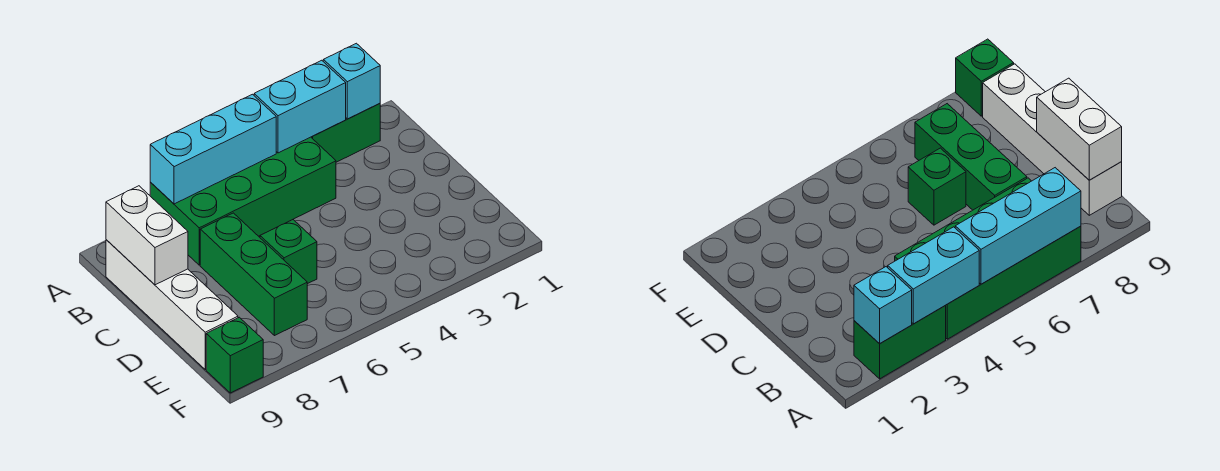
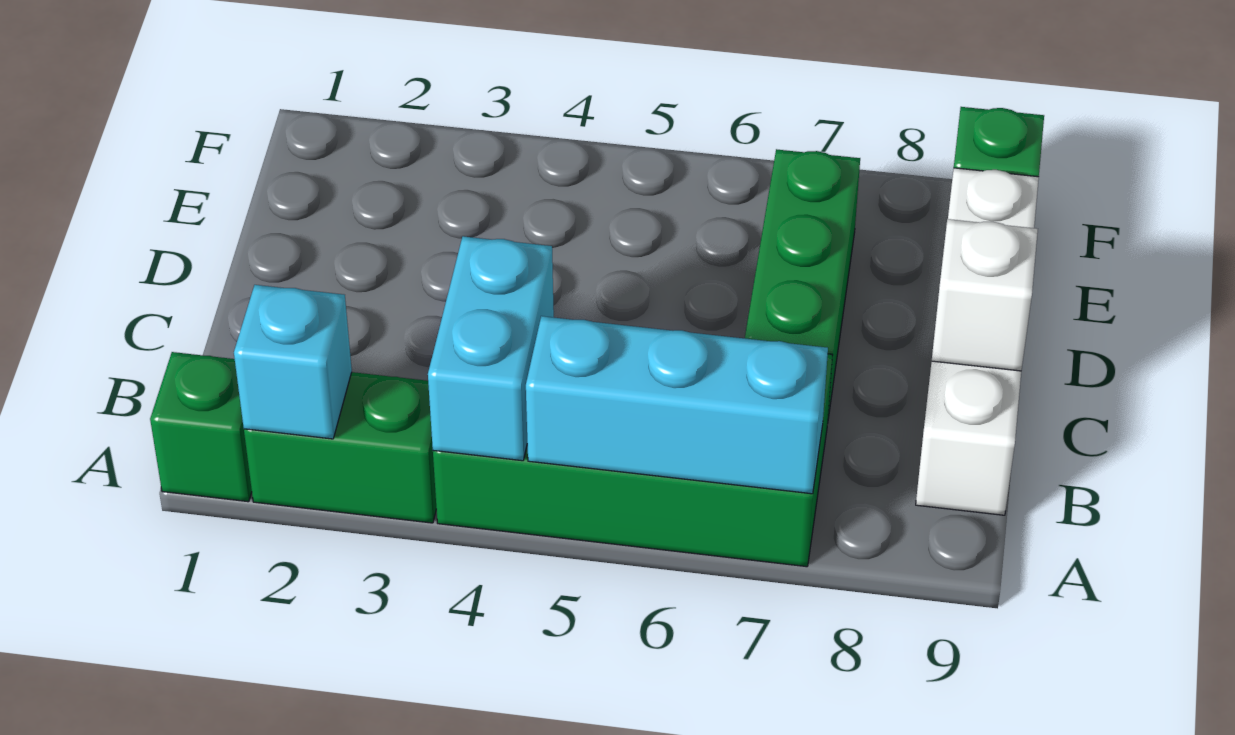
cyan brick A3:A4 level 2 -> cyan brick A4:B4 level 2
white brick B9:C9 level 2 -> white brick C9 level 2
green brick D6 level 1 -> green brick A1 level 1

